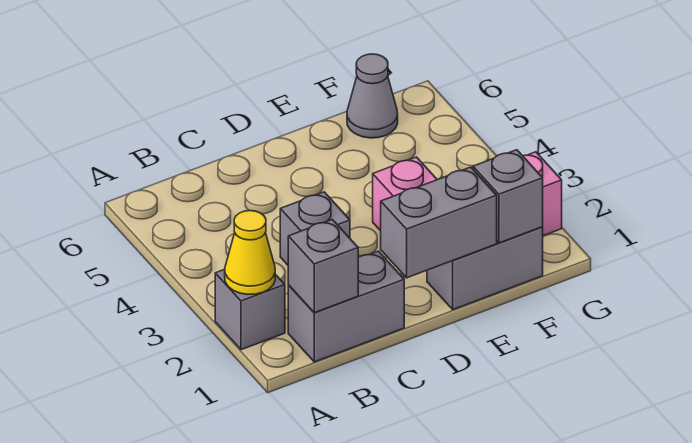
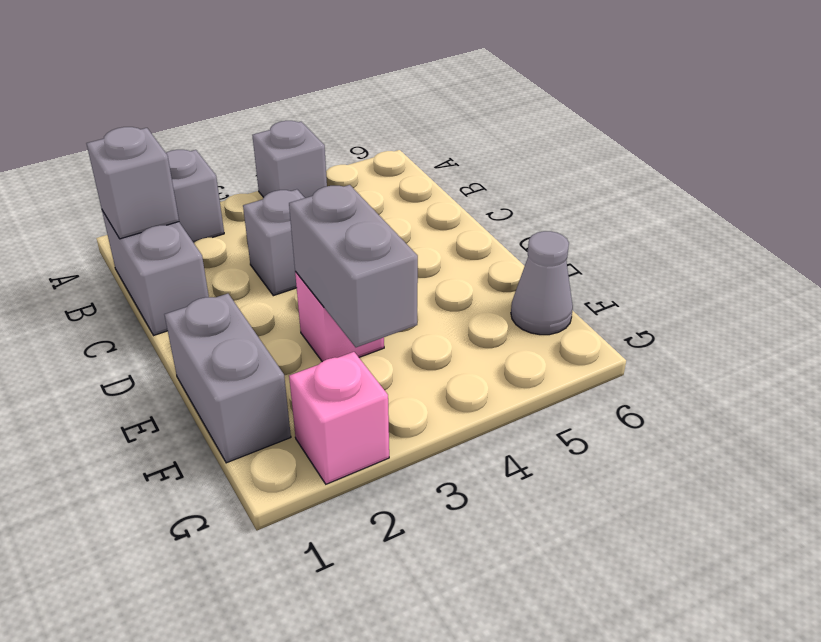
yellow cone A2 level 2 -> none
grey brick D1:E1 level 2 -> grey brick E3:F3 level 2
grey brick F1 level 2 -> grey brick A4 level 1

